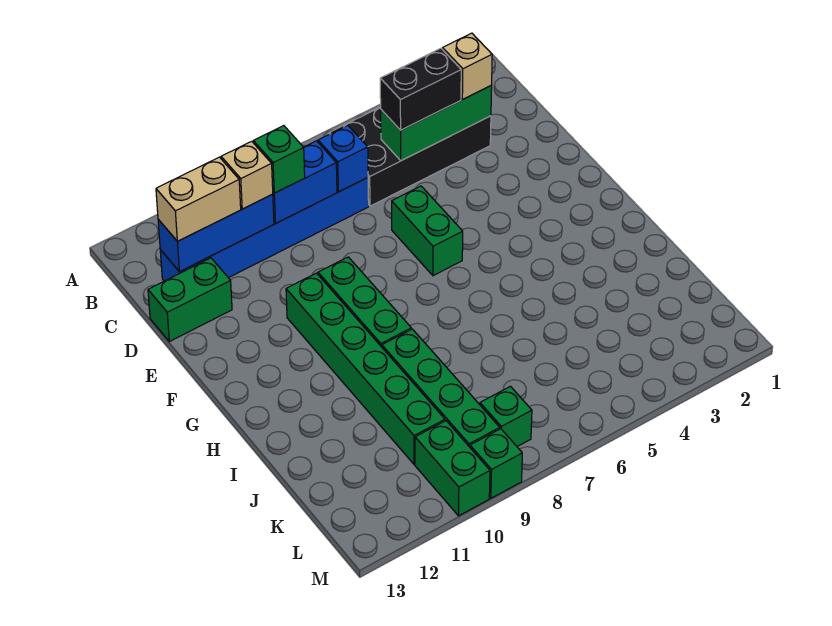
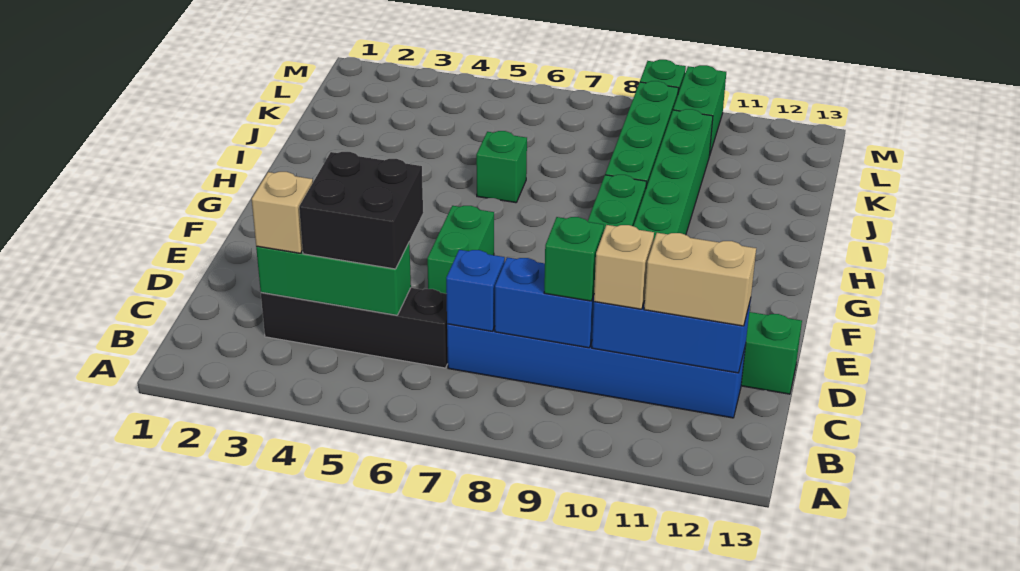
black brick B3:C6 level 1 -> black brick C3:C6 level 1
black brick C4:C5 level 3 -> black brick C4:D5 level 3
green brick L8 level 1 -> green brick I6 level 1

